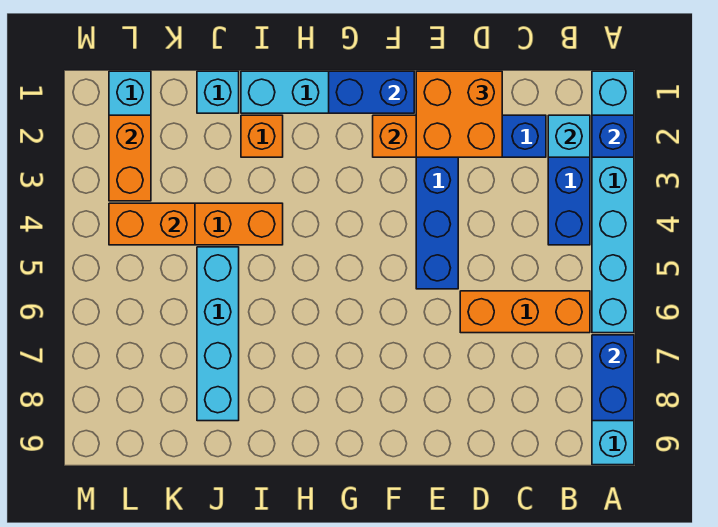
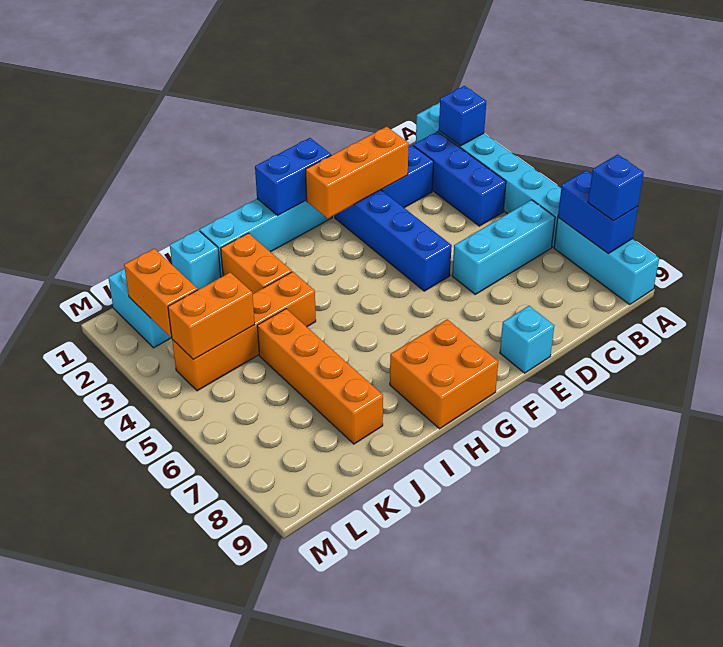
none -> blue brick A8 level 3
cyan brick B2 level 2 -> cyan brick E9 level 1
orange brick B6:D6 level 1 -> cyan brick B6:D6 level 1
orange brick D1:E2 level 3 -> orange brick G8:H9 level 1
orange brick I2 level 1 -> orange brick I2:I3 level 1
cyan brick J5:J8 level 1 -> orange brick J5:J8 level 1

